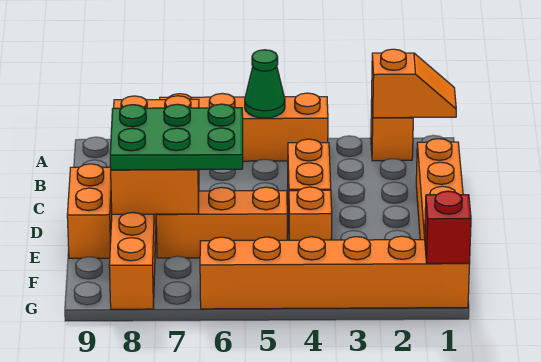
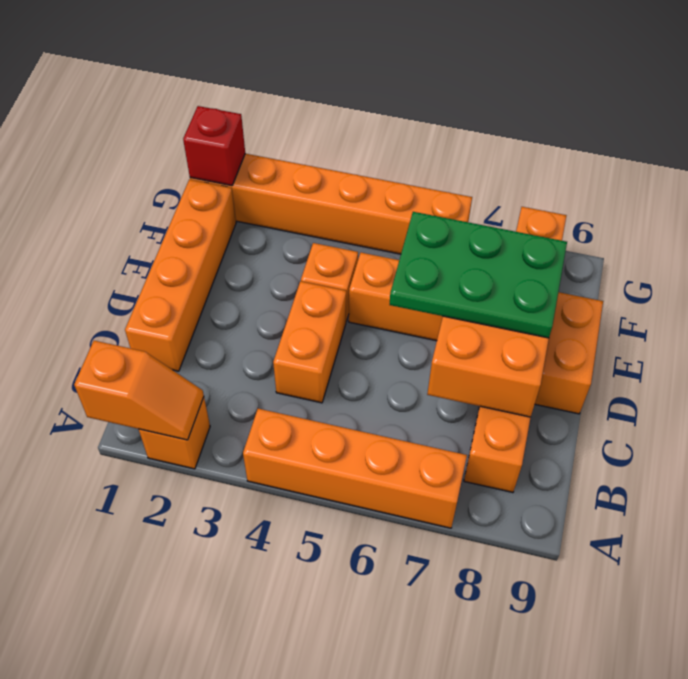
orange slope A1:A2 level 2 top 2 -> orange slope A1:A2 level 2 top 1
green cone A5 level 2 -> none

